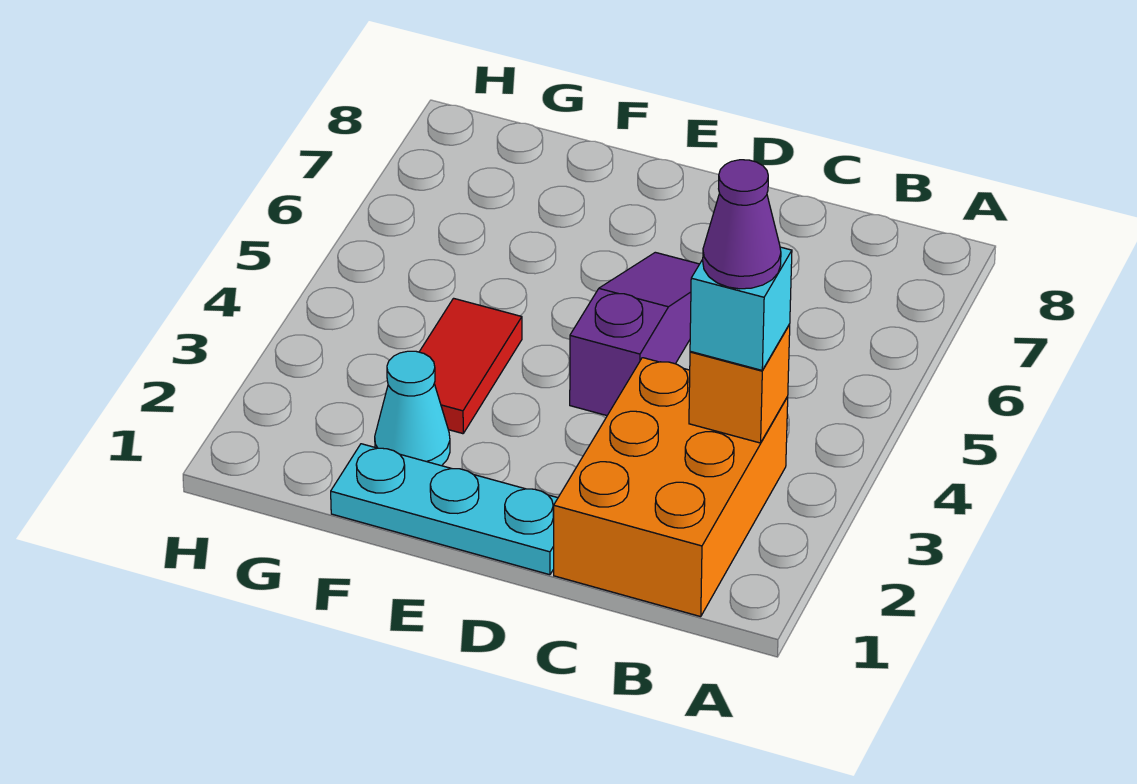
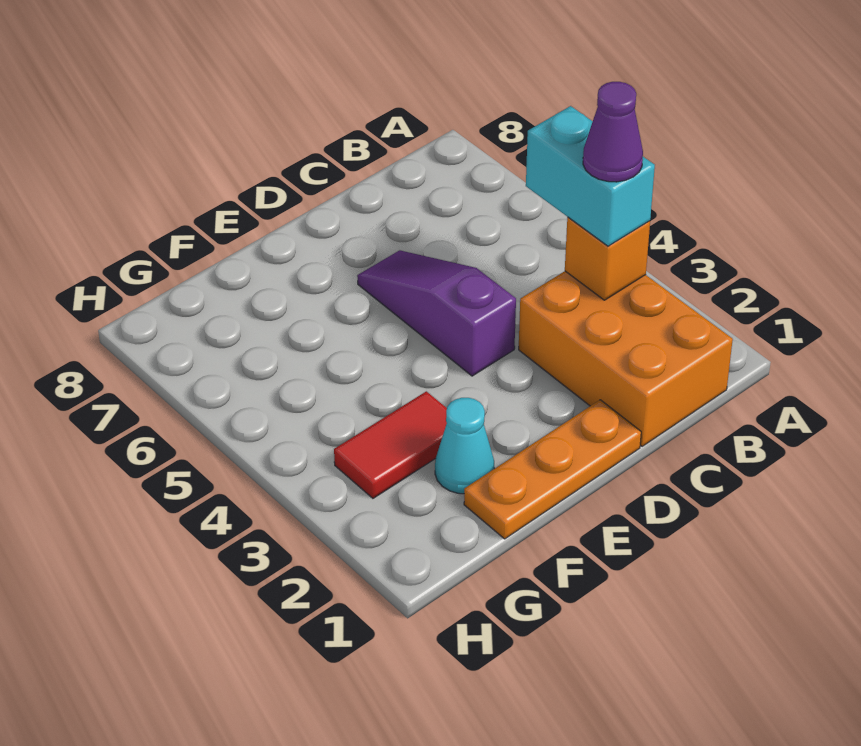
cyan brick B3 level 3 -> cyan brick B3:B4 level 3
cyan plate D1:F1 level 1 -> orange plate D1:F1 level 1
red tile F3:F4 level 1 -> red tile F3:G3 level 1

